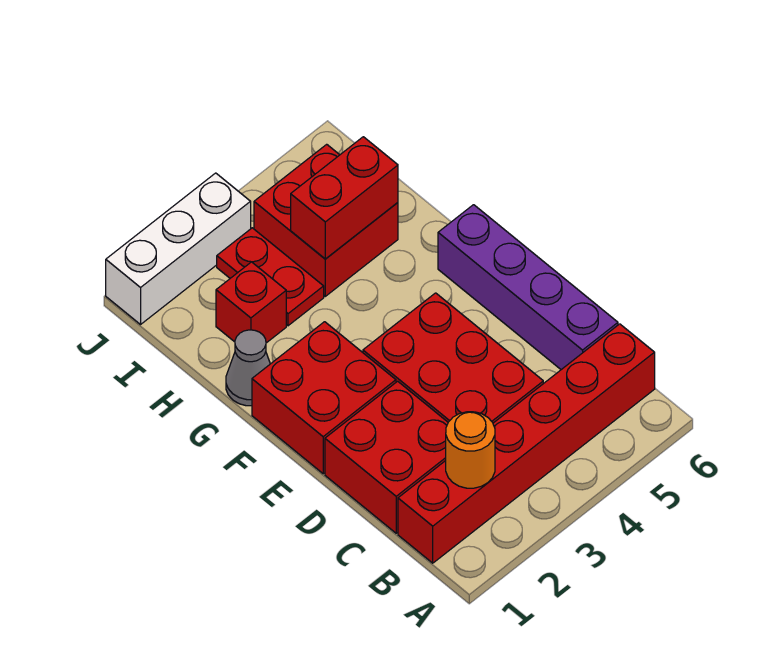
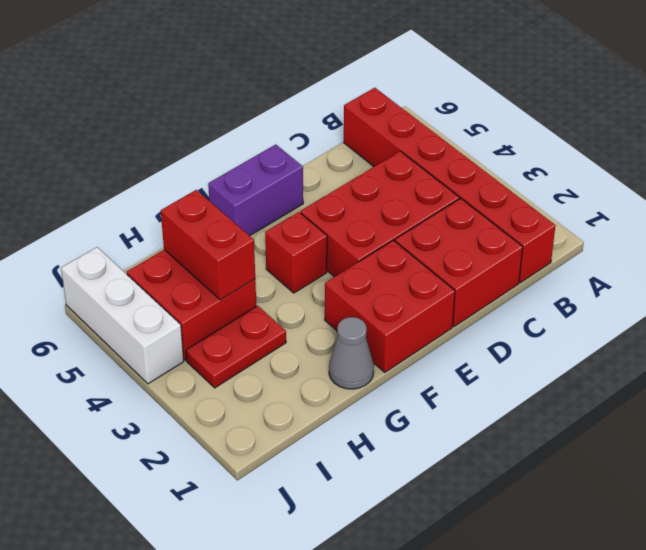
orange round brick B2 level 2 -> none
purple brick C6:F6 level 1 -> purple brick E6:F6 level 1
red brick H2 level 1 -> red brick F4 level 1
white brick J1:J3 level 1 -> white brick J4:J6 level 1

